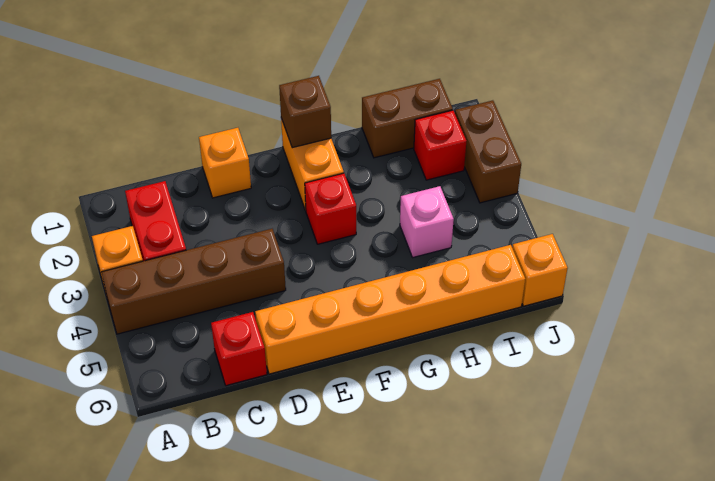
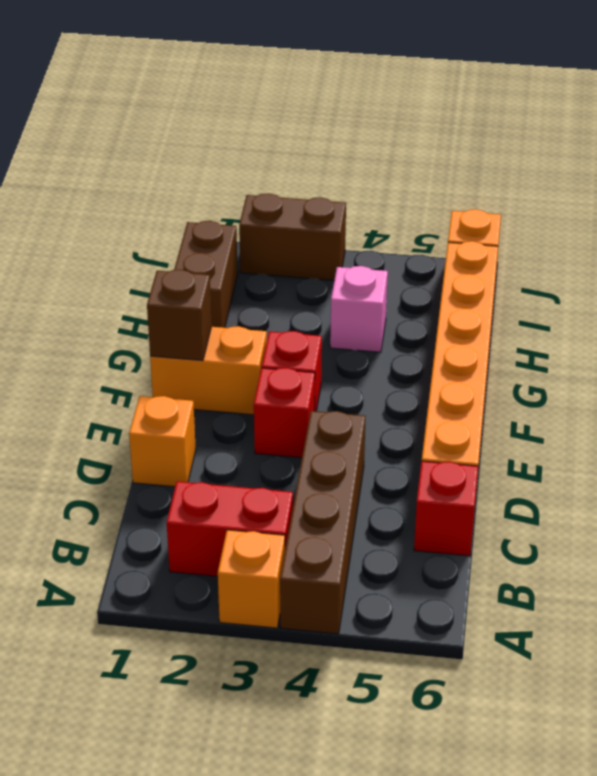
red brick I2 level 1 -> red brick E3 level 1

